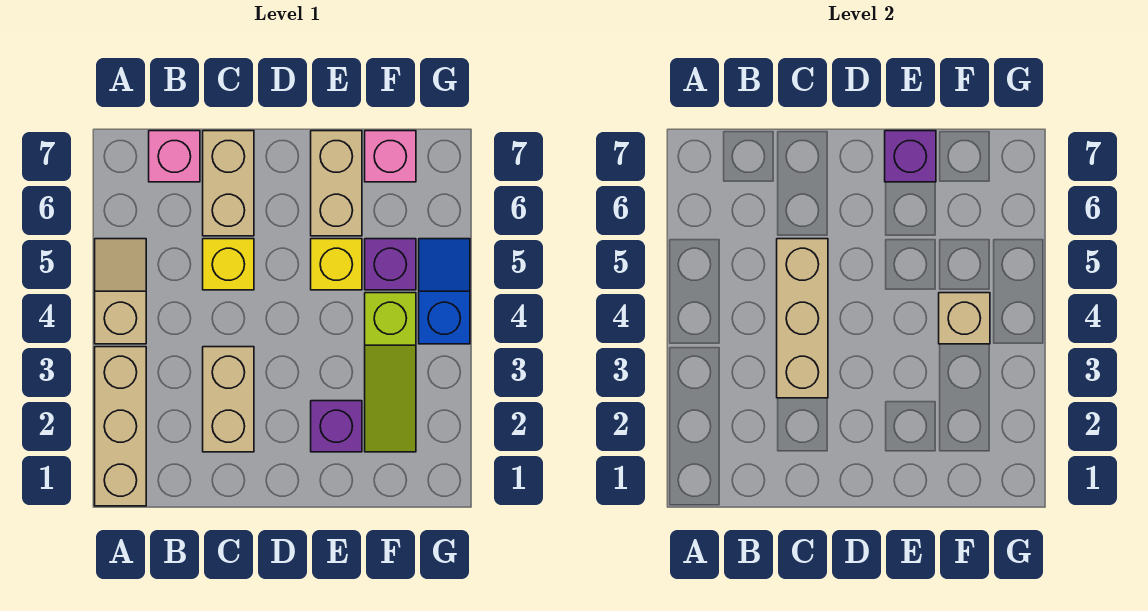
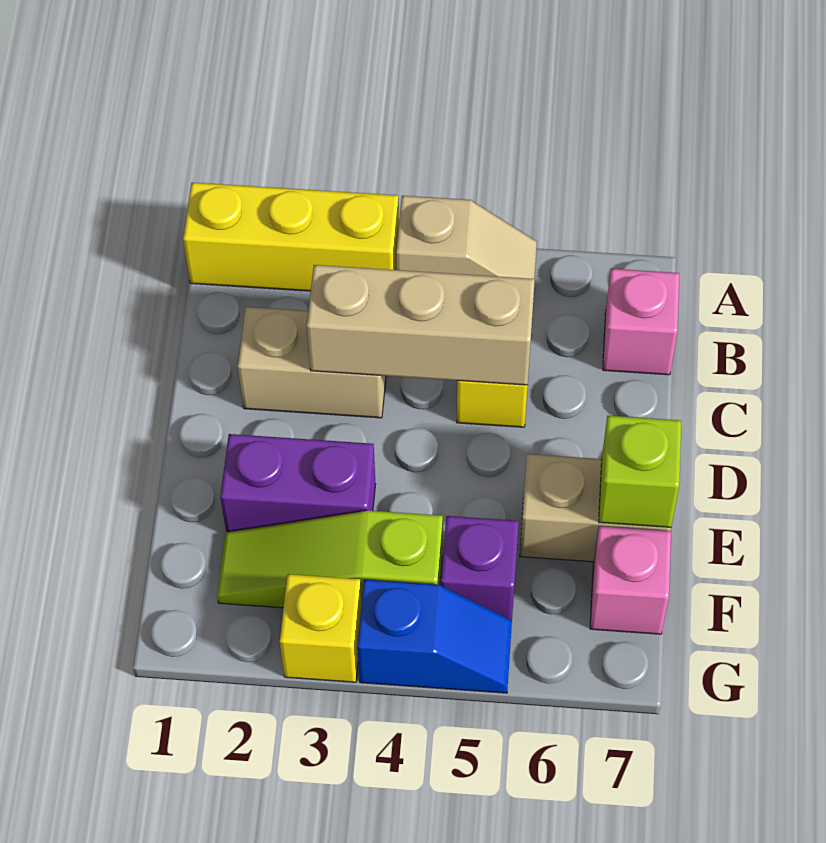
tan brick A1:A3 level 1 -> yellow brick A1:A3 level 1
tan brick C6:C7 level 1 -> none
purple brick E2 level 1 -> purple brick E2:E3 level 1
yellow brick E5 level 1 -> yellow brick G3 level 1
purple brick E7 level 2 -> lime brick E7 level 2
tan brick F4 level 2 -> none

